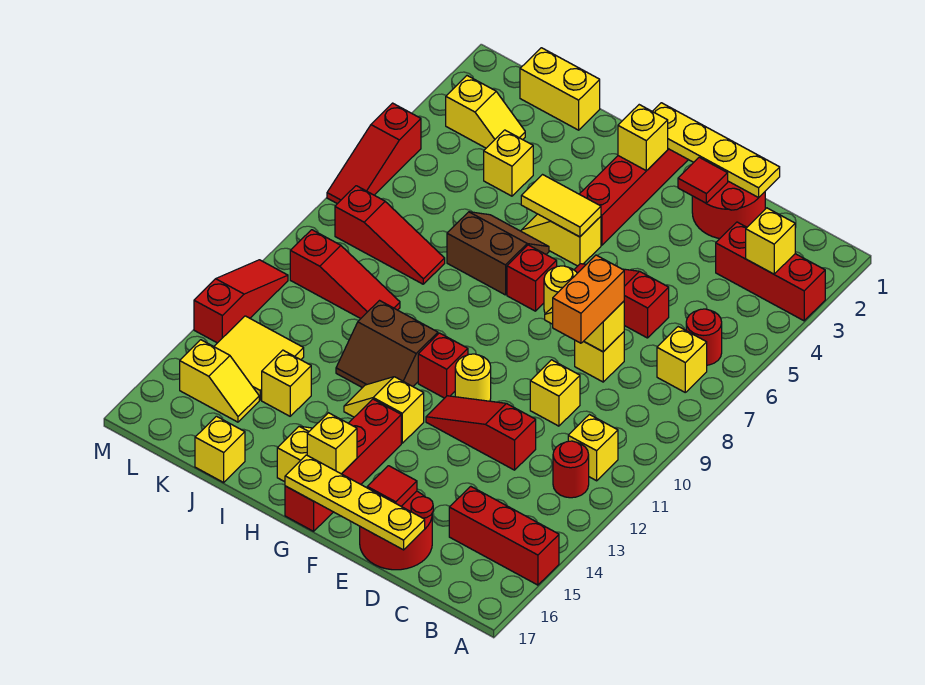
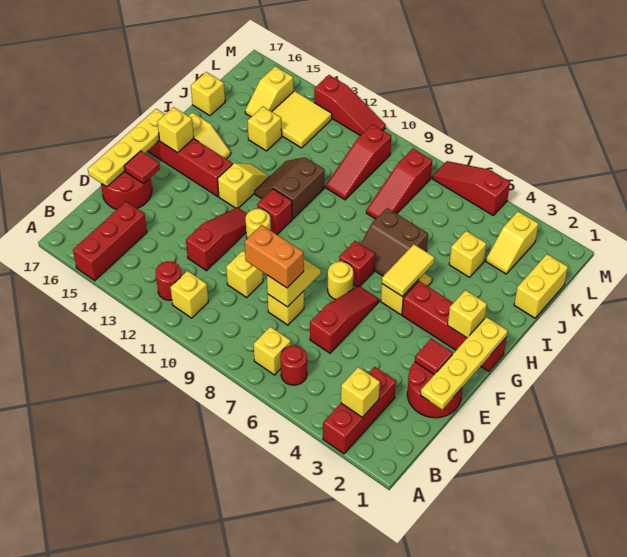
brown slope H6:I7 level 1 top 7 -> brown slope H6:I7 level 1 top I

